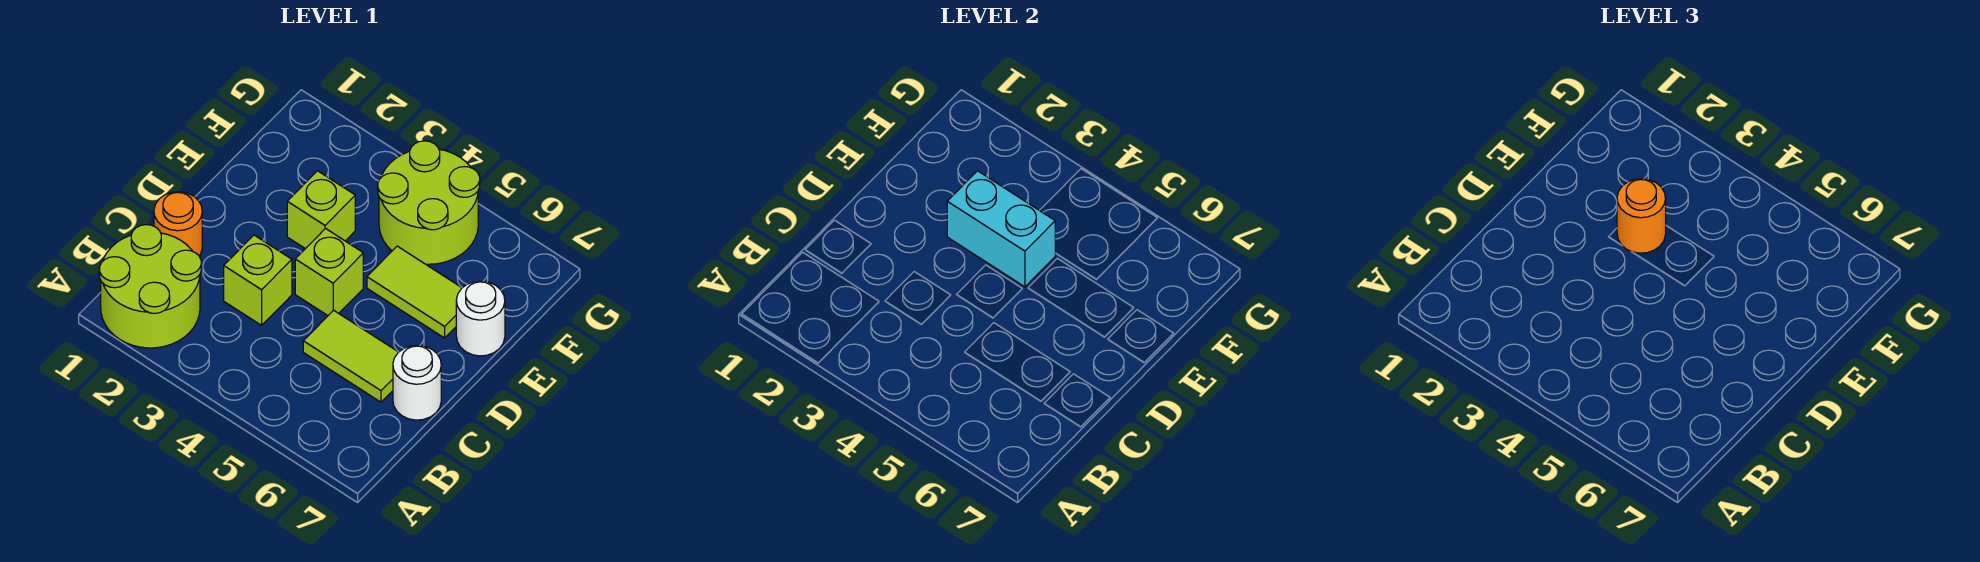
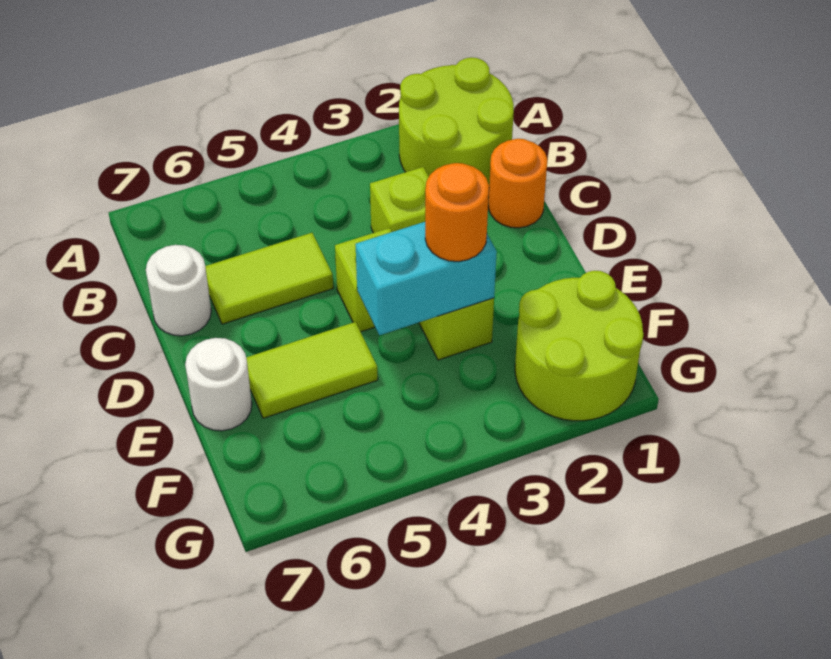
lime round brick F4:G5 level 1 -> lime round brick F1:G2 level 1

